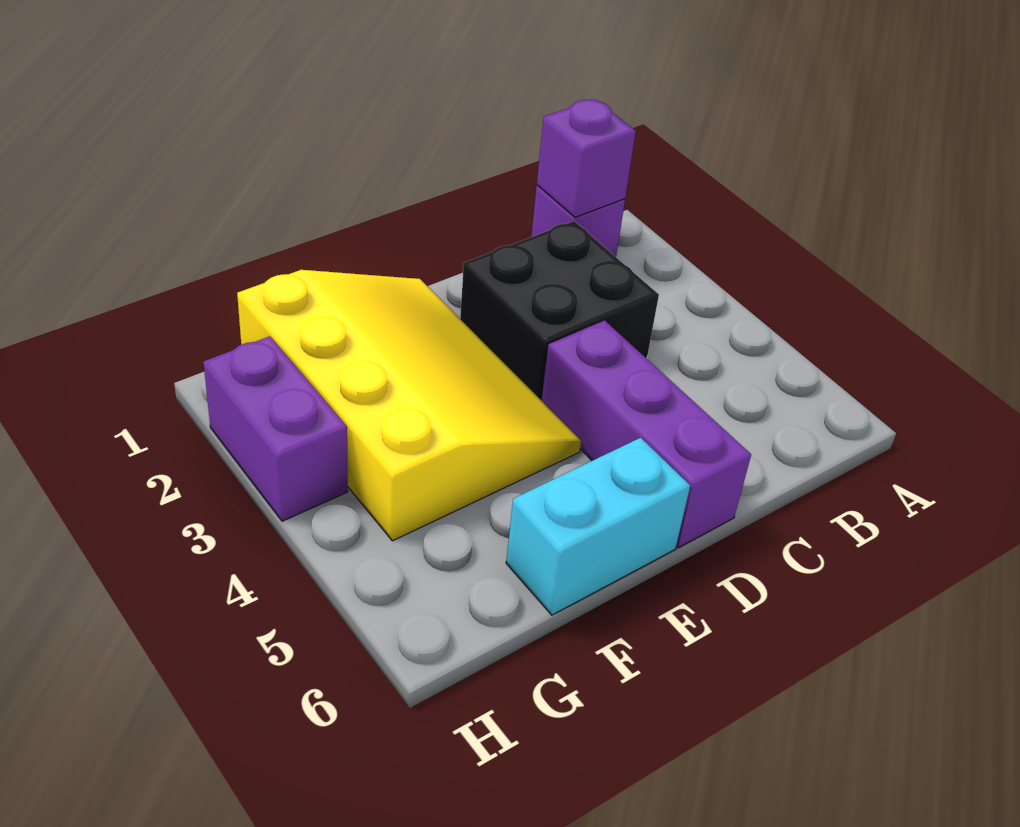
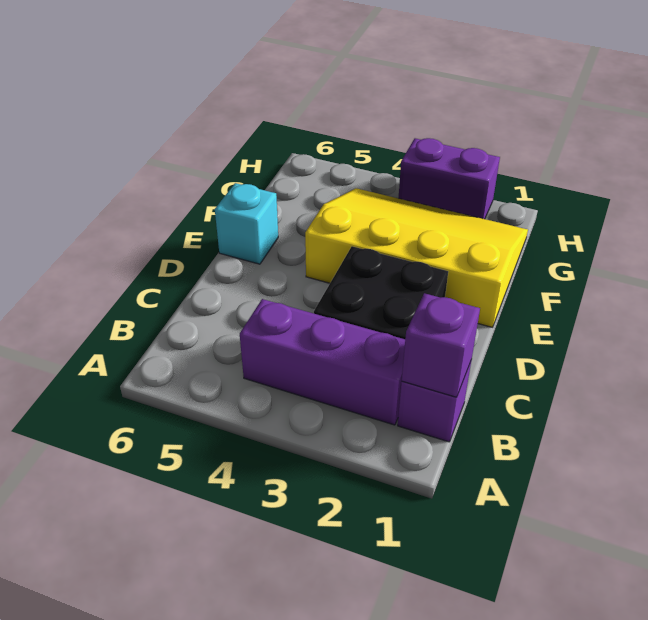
purple brick D4:D6 level 1 -> purple brick B2:B4 level 1
yellow slope E1:G4 level 1 top G -> yellow slope E1:G4 level 1 top E
cyan brick E6:F6 level 1 -> cyan brick E6 level 1

